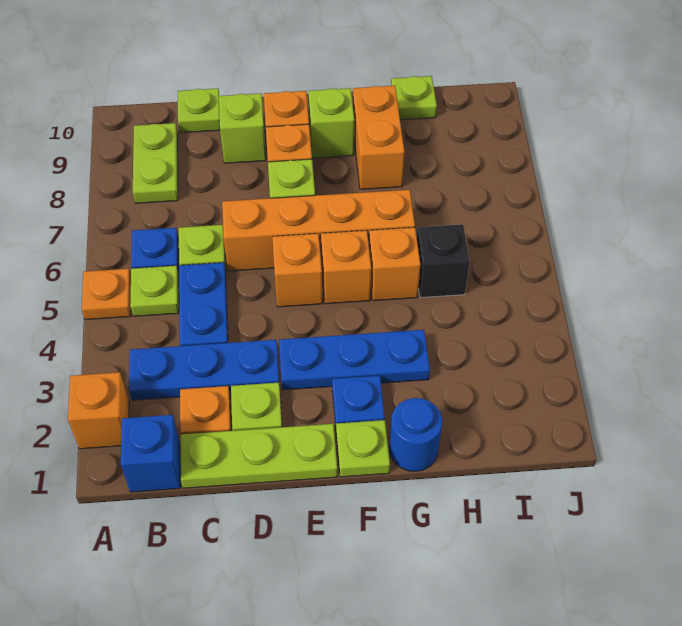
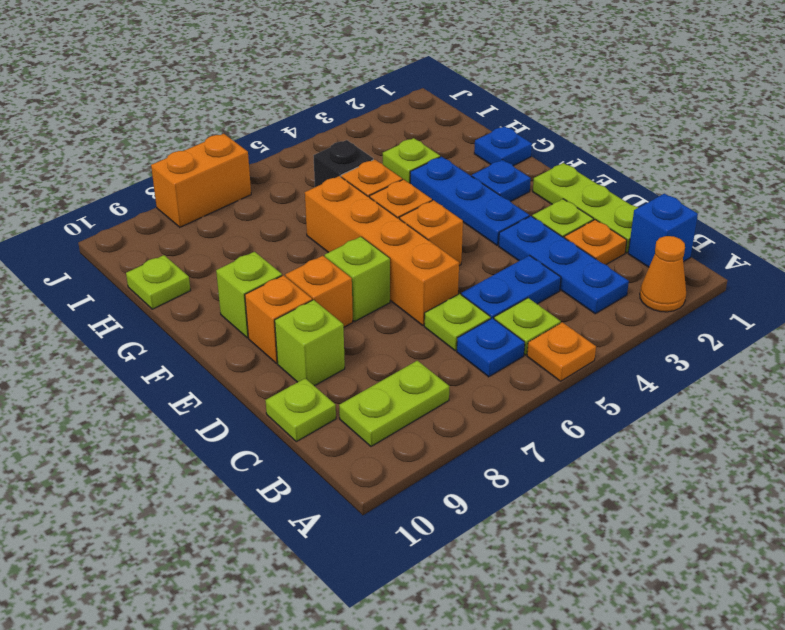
orange brick A2 level 1 -> orange cone A2 level 1
lime plate F1 level 1 -> lime plate H3 level 1
blue round brick G1 level 1 -> blue plate G1 level 1
orange brick G8:G9 level 1 -> orange brick J7:J8 level 1

